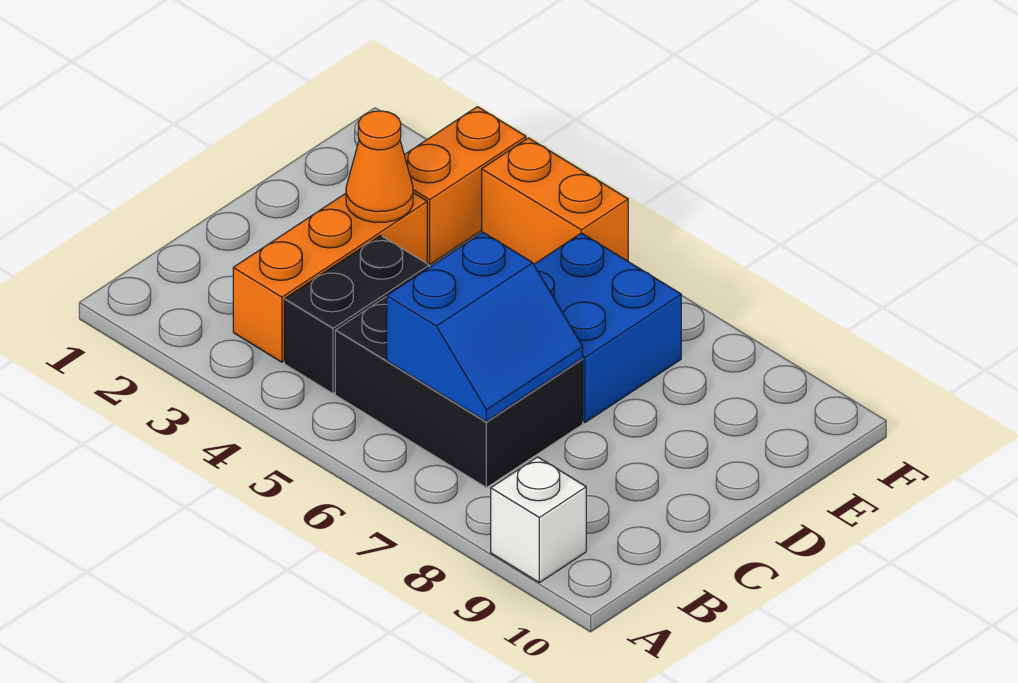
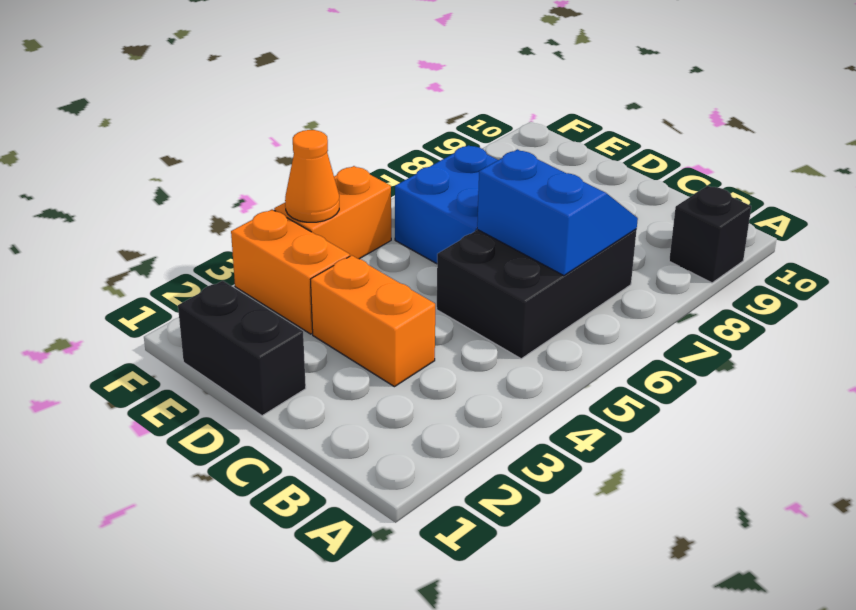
white brick A9 level 1 -> black brick A9 level 1
orange brick B3:D3 level 1 -> orange brick C3:D3 level 1
black brick B4:C4 level 1 -> black brick D1:E1 level 1
orange cone D3 level 2 -> orange cone F4 level 2

